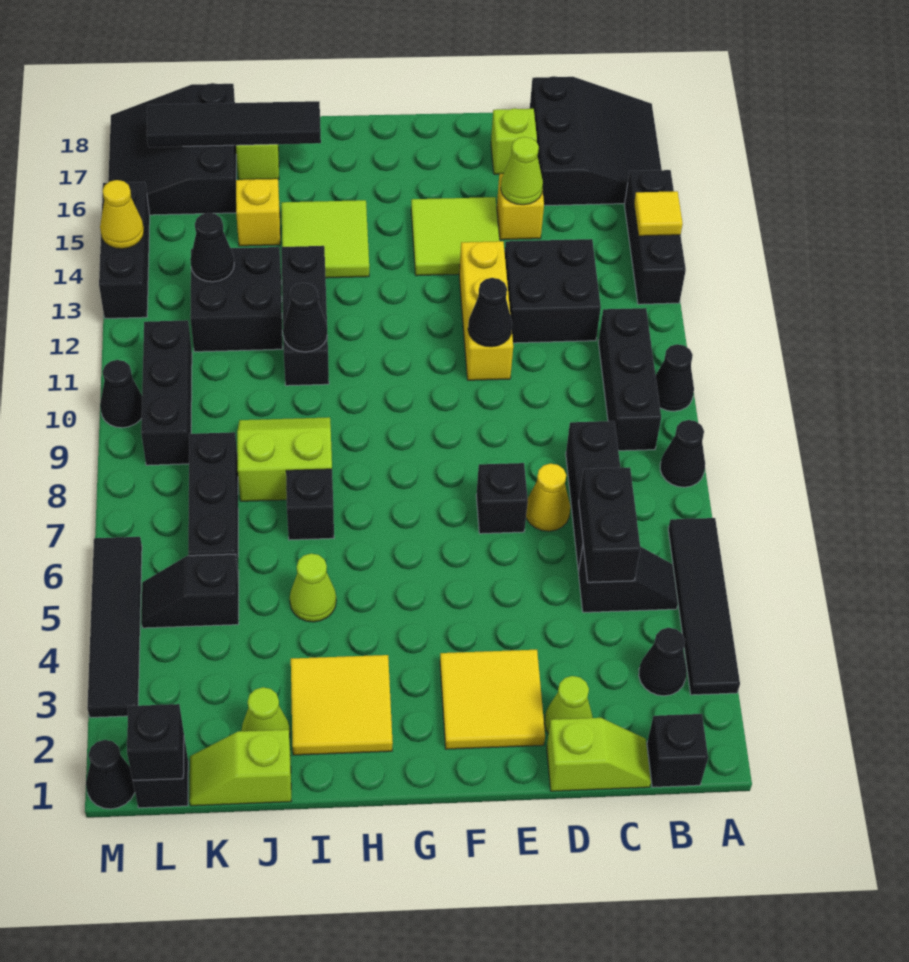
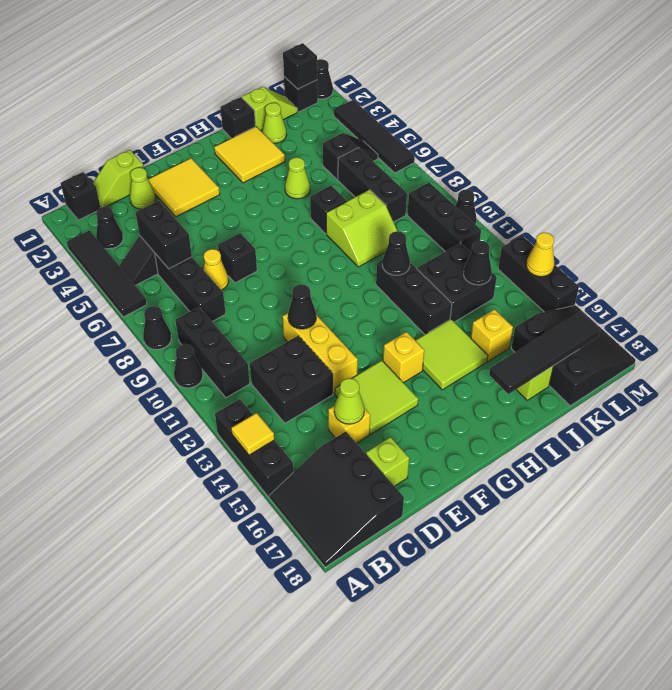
none -> yellow brick G14 level 1
none -> black brick I1 level 1

